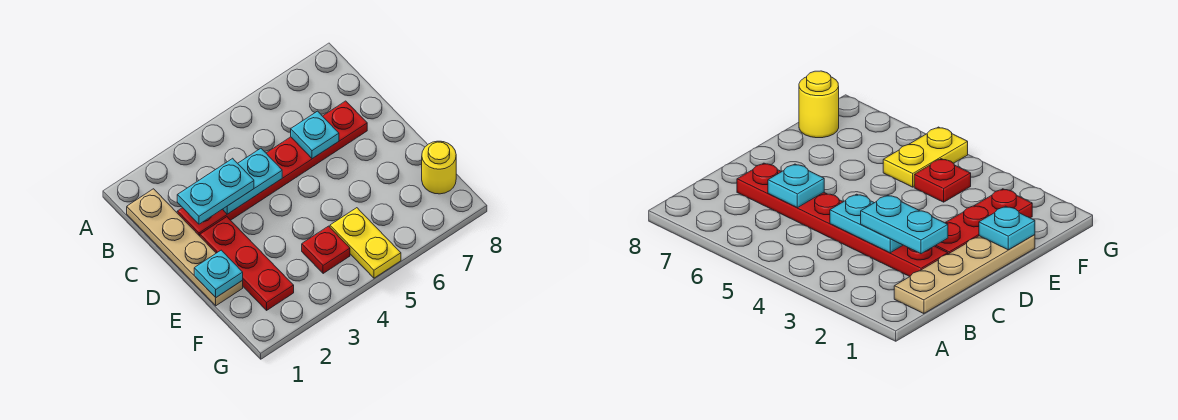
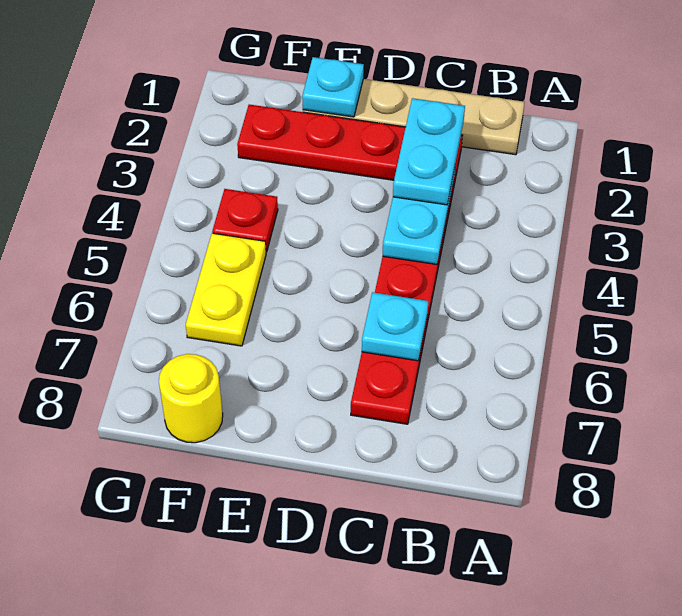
yellow plate F5:G5 level 1 -> yellow plate F5:F6 level 1

